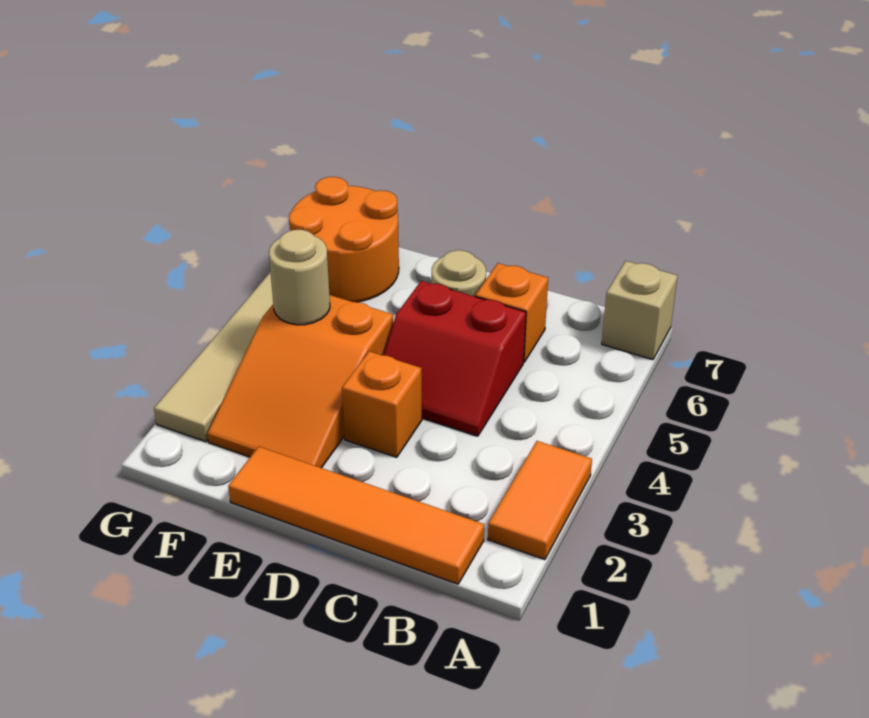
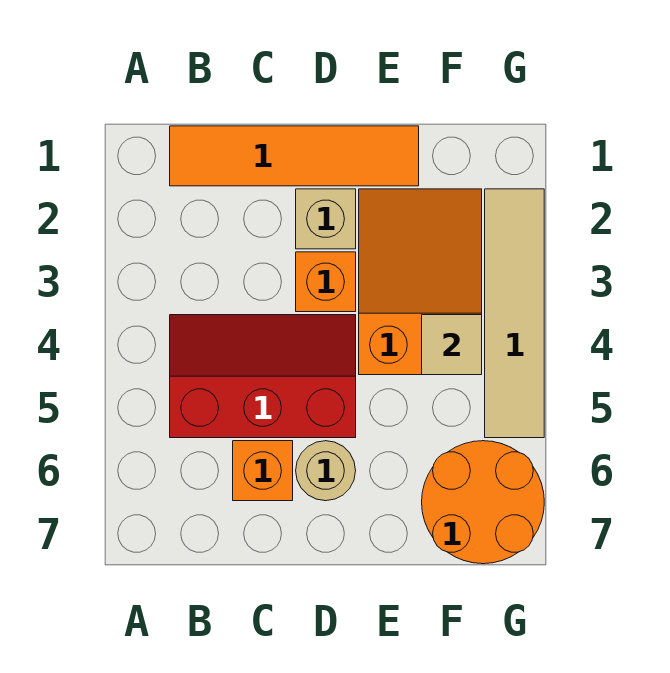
orange tile A2:A3 level 1 -> none
tan brick A7 level 1 -> tan brick D2 level 1
red slope C4:D5 level 1 top 5 -> red slope B4:D5 level 1 top 5
tan round brick F4 level 2 -> tan tile F4 level 2

